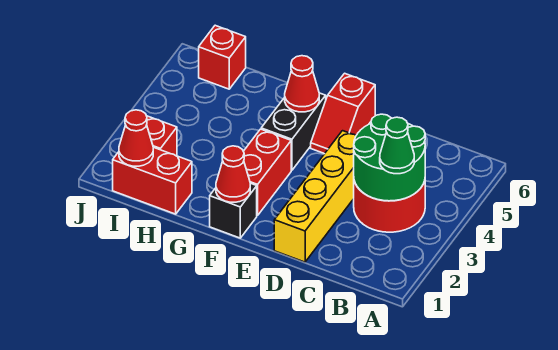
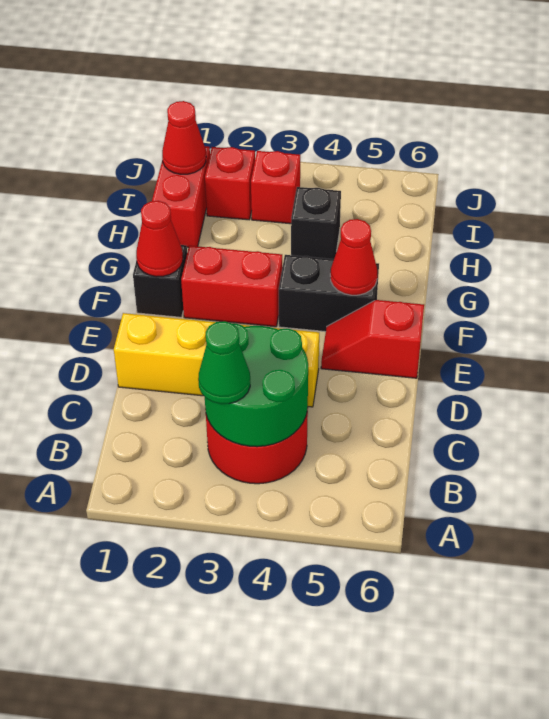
none -> black brick H4 level 1
red brick I6 level 1 -> red brick I3 level 1

